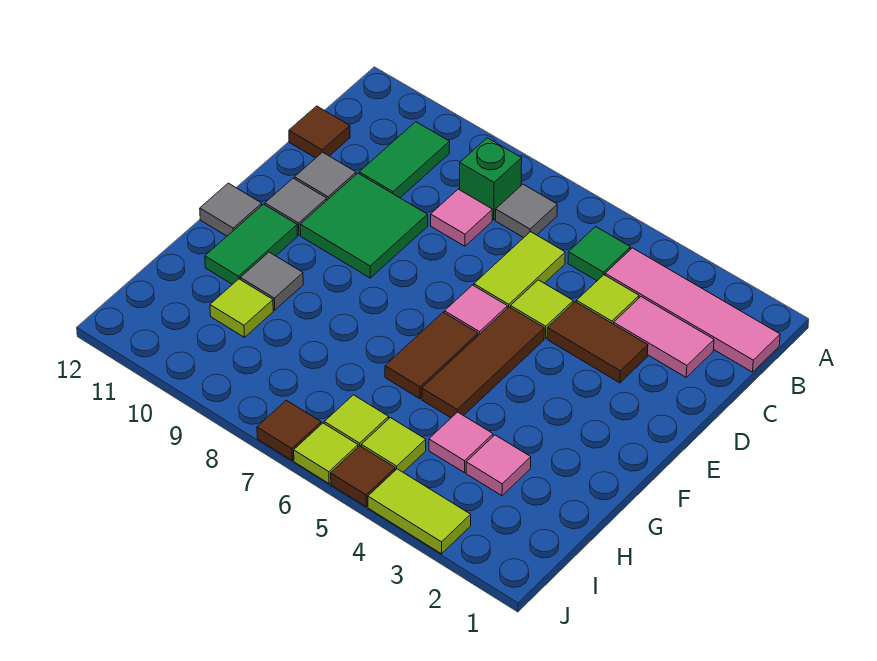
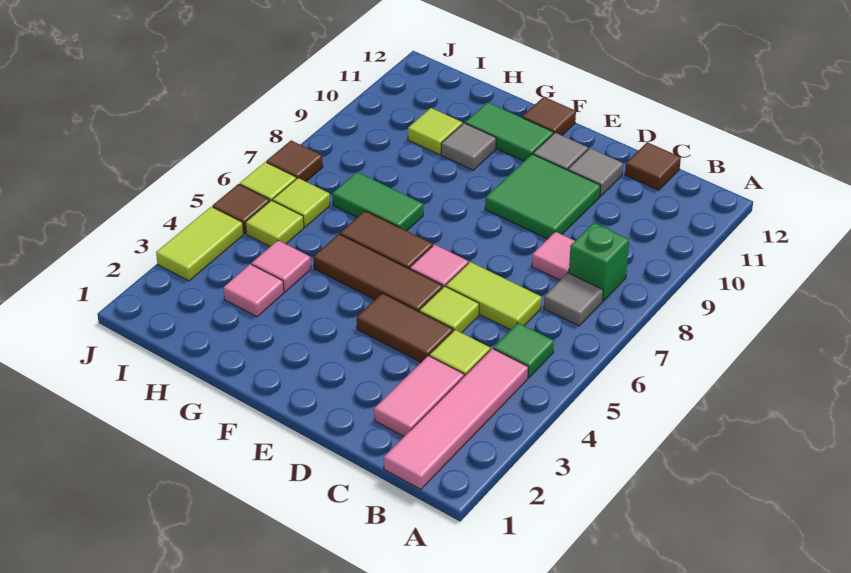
green tile B10:C10 level 1 -> green tile G7:H7 level 1
brown tile D3:D4 level 1 -> brown tile D4:E4 level 1
grey tile F12 level 1 -> brown tile F12 level 1

